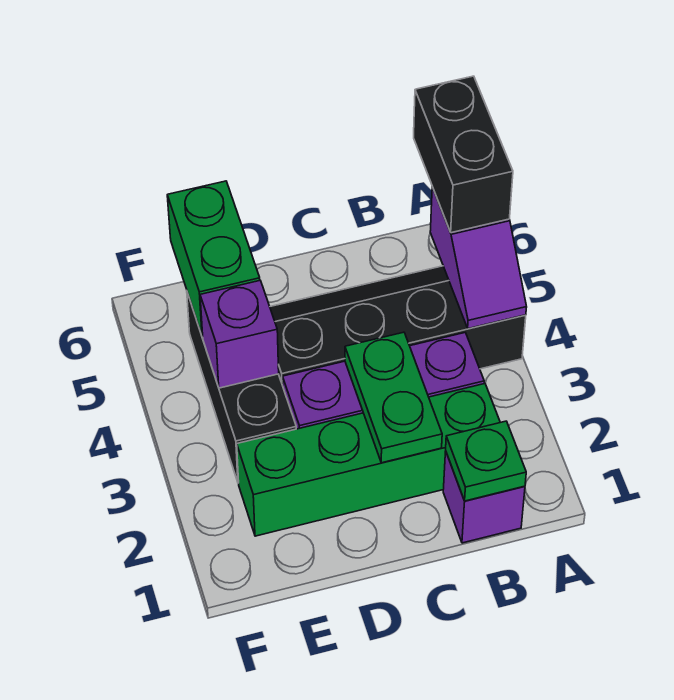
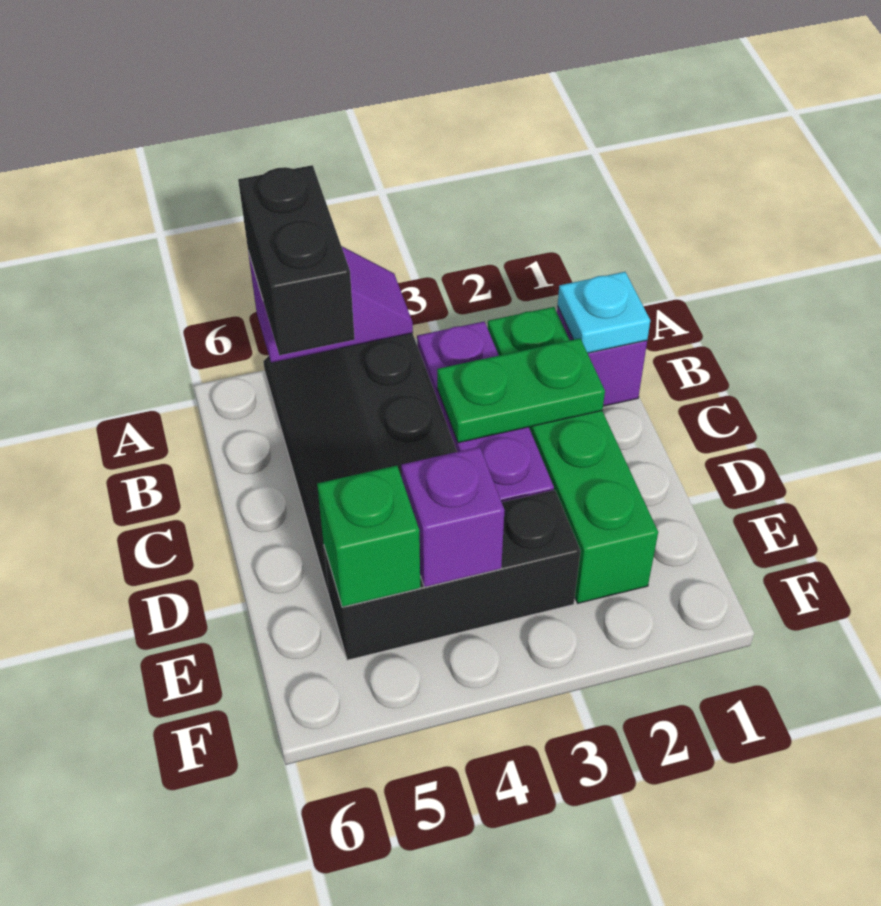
black brick A5:A6 level 3 -> black brick A5:B5 level 3
green plate B1 level 2 -> cyan plate B1 level 2
green brick E5:E6 level 2 -> green brick E5 level 2

